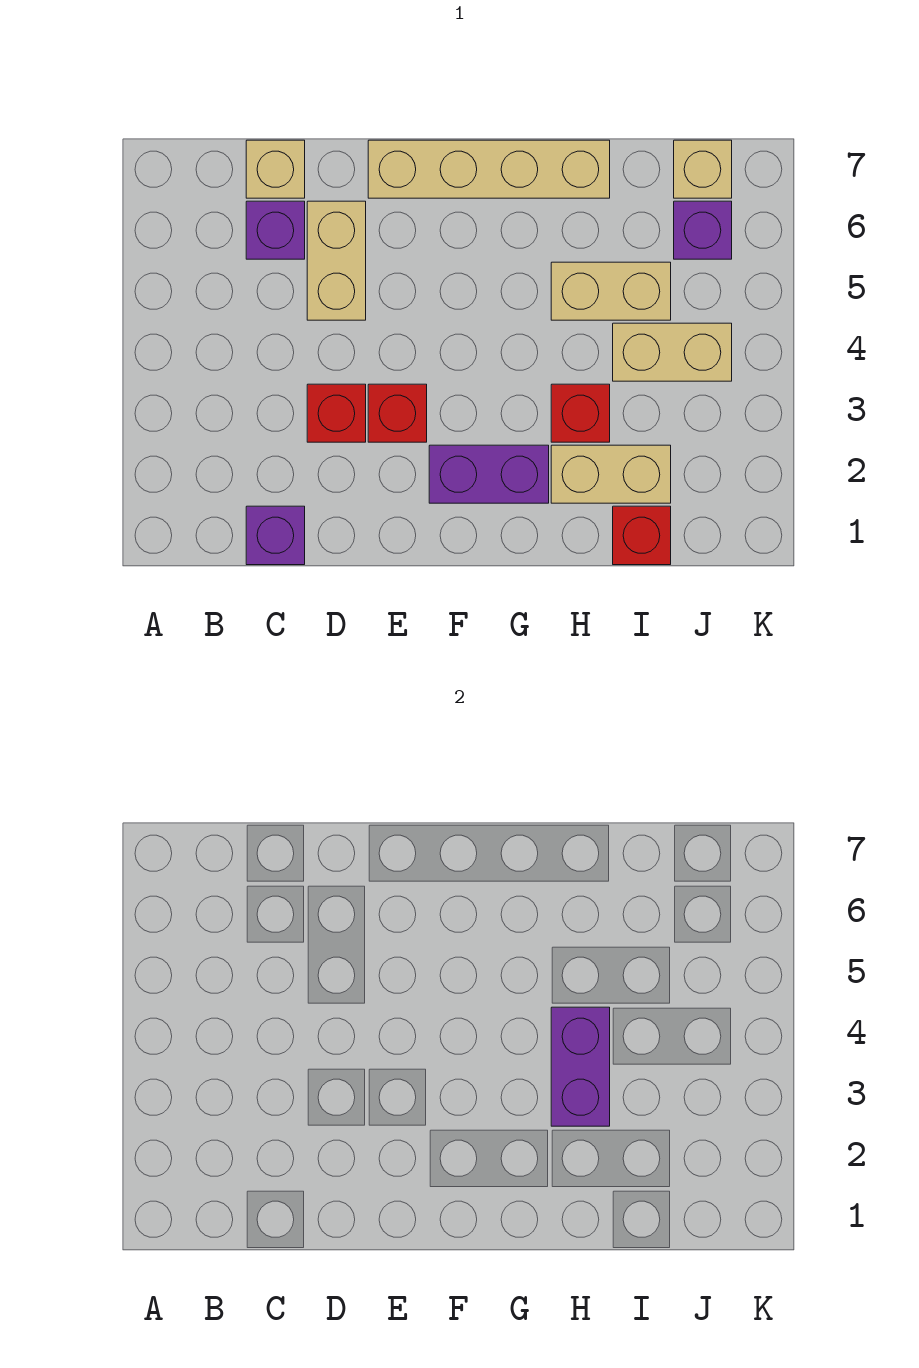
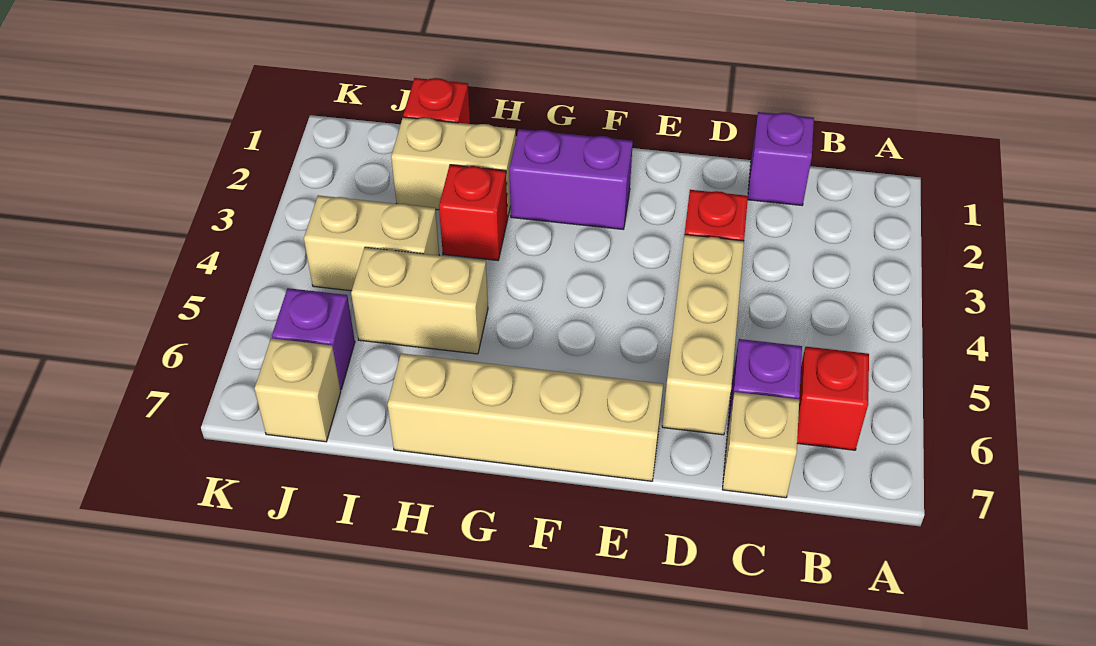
tan brick D5:D6 level 1 -> tan brick D4:D6 level 1
red brick E3 level 1 -> red brick B6 level 1
purple brick H3:H4 level 2 -> none

